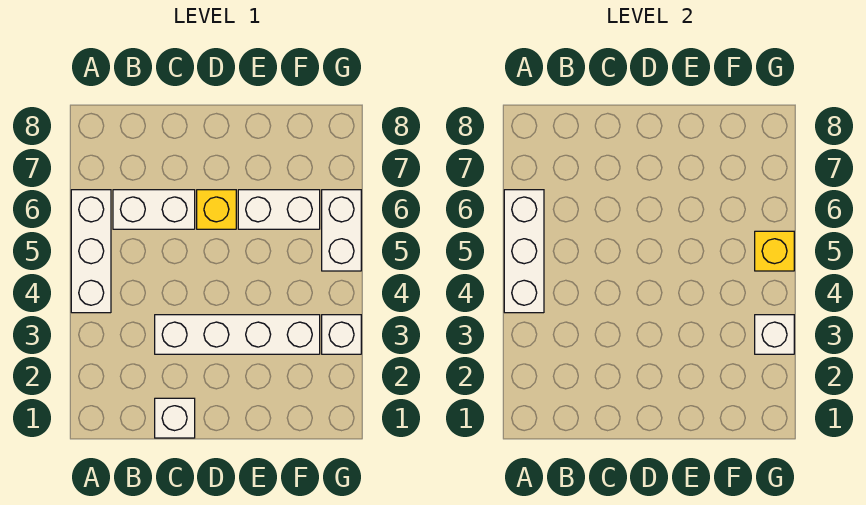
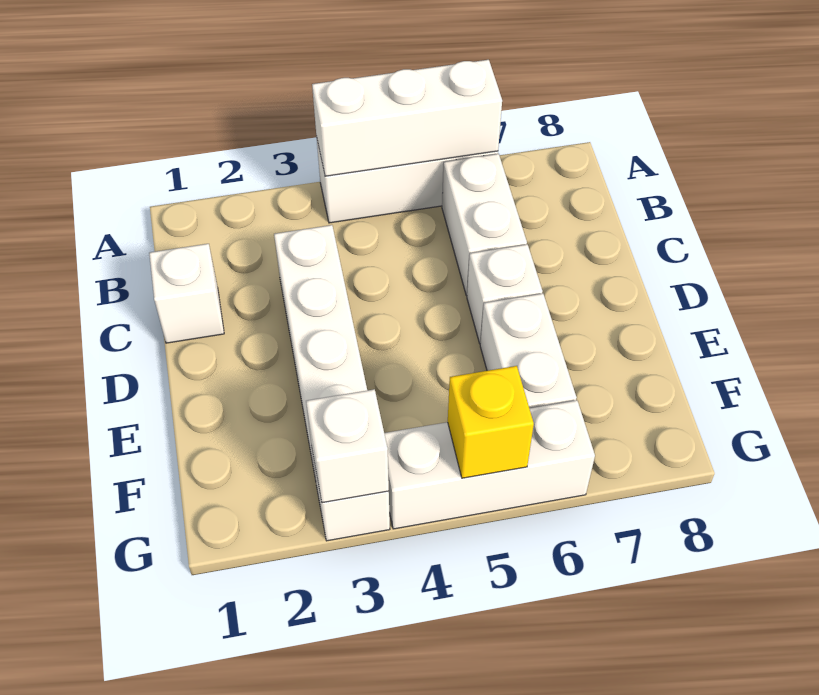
yellow brick D6 level 1 -> white brick D6 level 1
white brick G5:G6 level 1 -> white brick G4:G6 level 1

